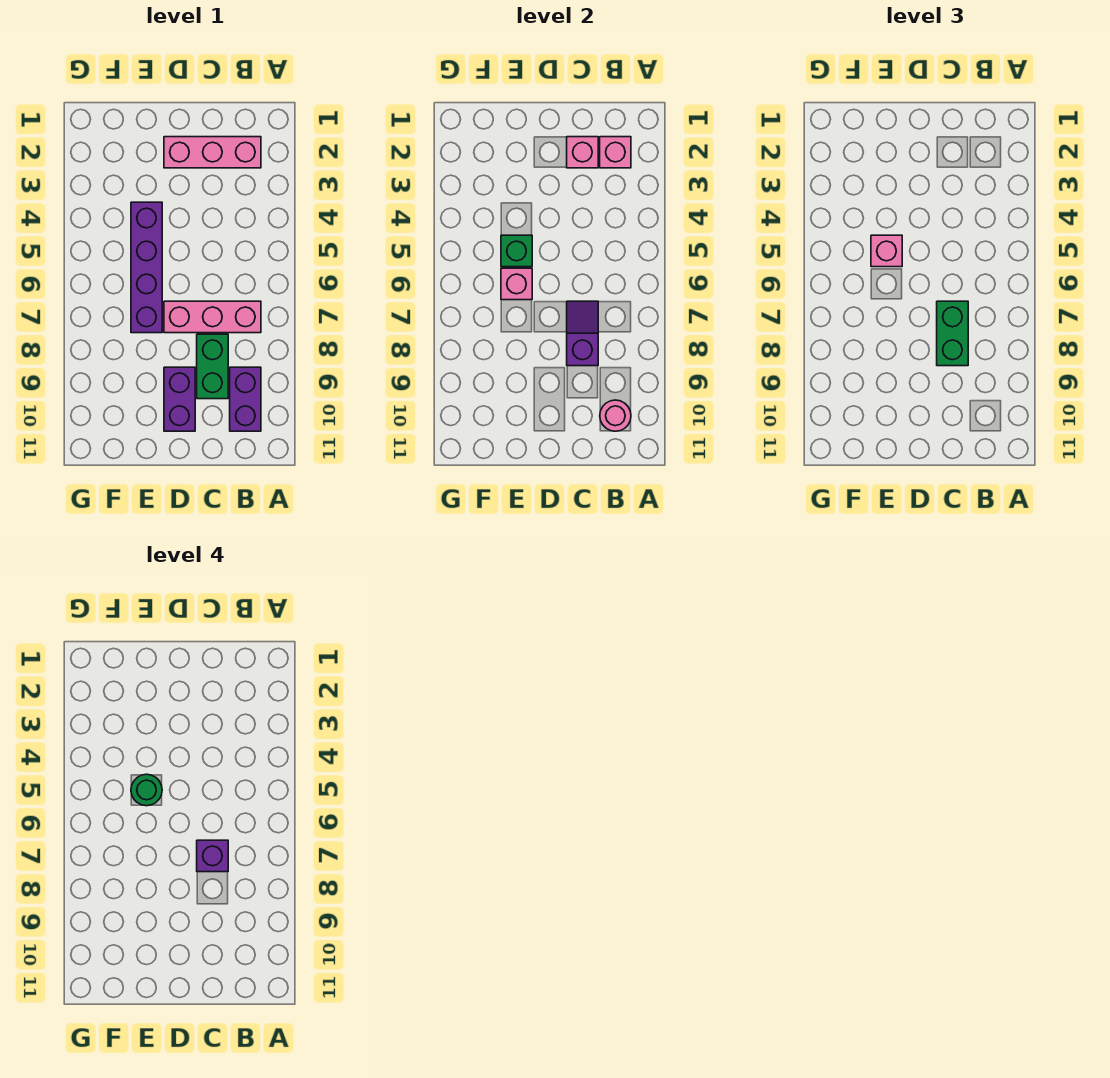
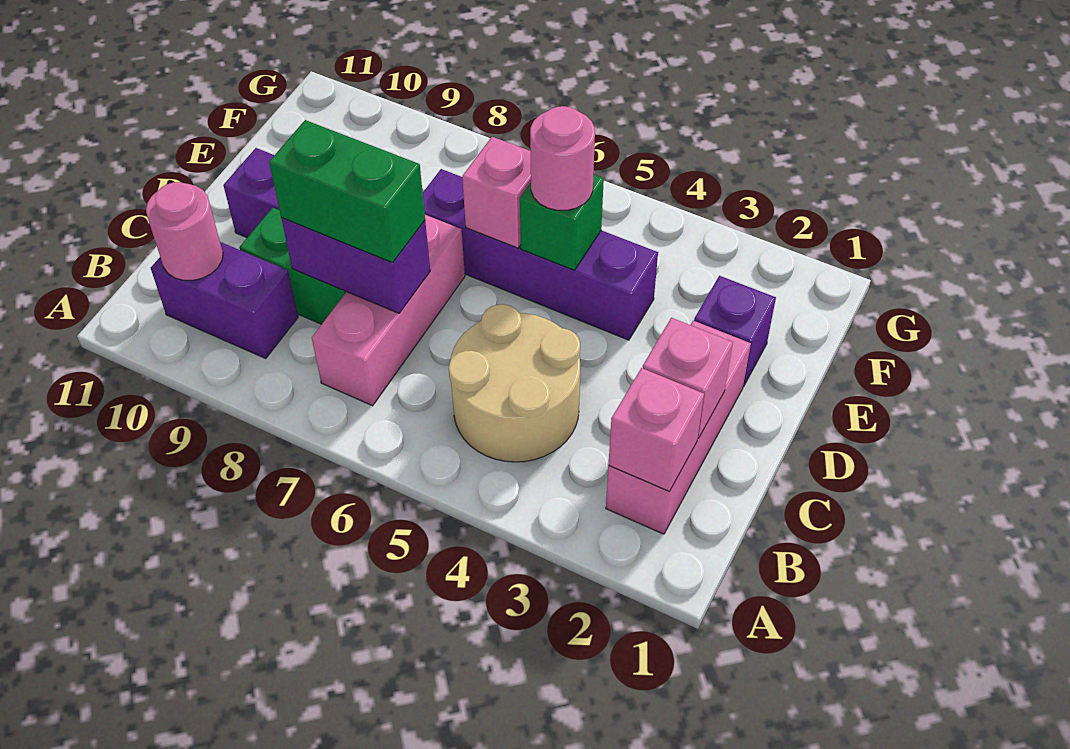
none -> tan round brick B4:C5 level 1
purple slope C7:C8 level 2 top 8 -> purple brick C7:C8 level 2
purple brick C7 level 4 -> purple brick E2 level 1
pink brick E5 level 3 -> pink round brick E5 level 3
green round brick E5 level 4 -> none

